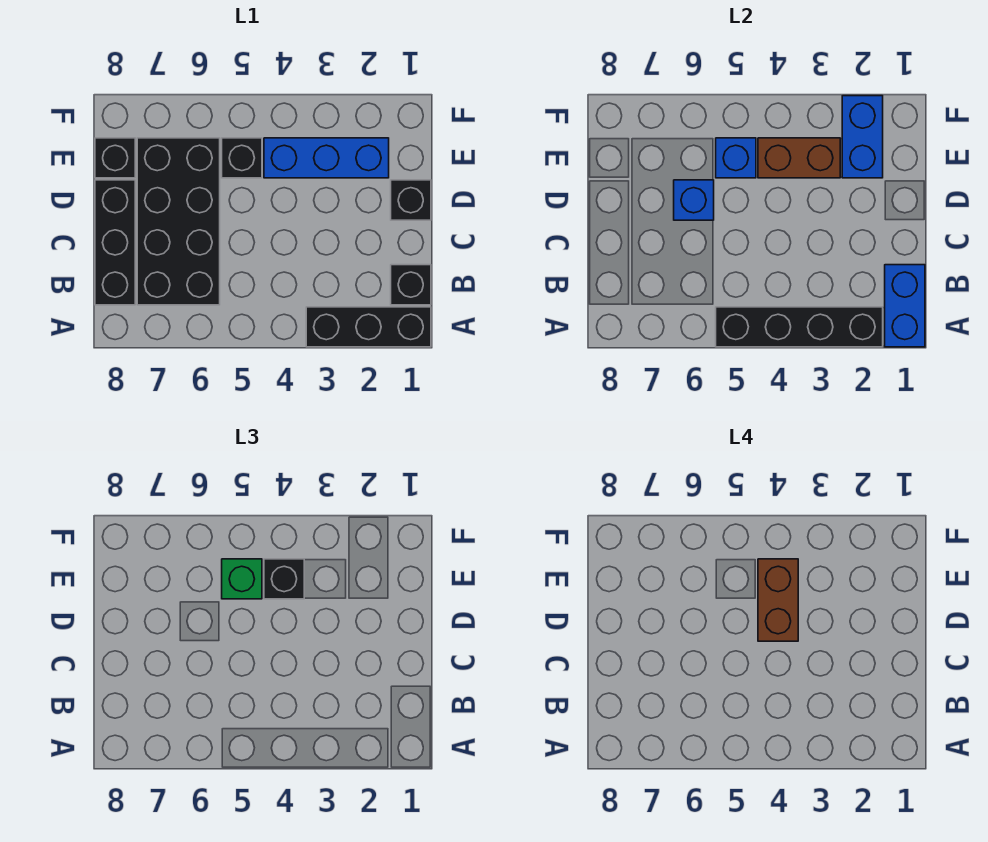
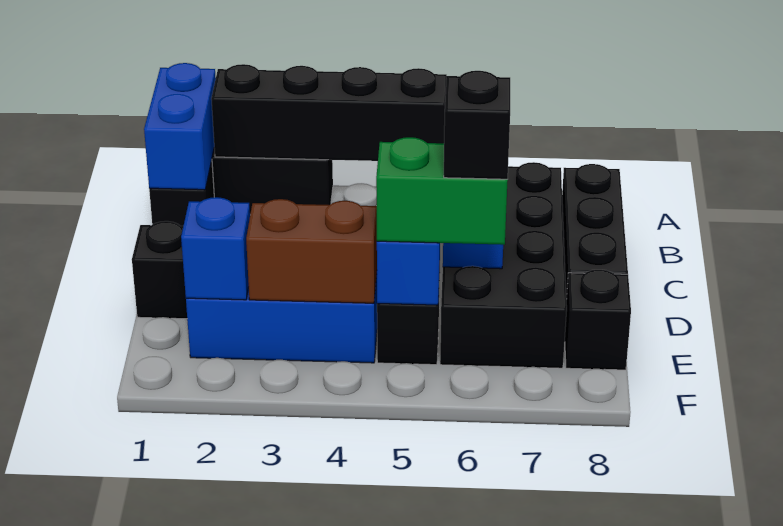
brown brick D4:E4 level 4 -> none
blue brick E2:F2 level 2 -> blue brick E2 level 2
black brick E4 level 3 -> black brick E6 level 4
green brick E5 level 3 -> green brick E5:E6 level 3

